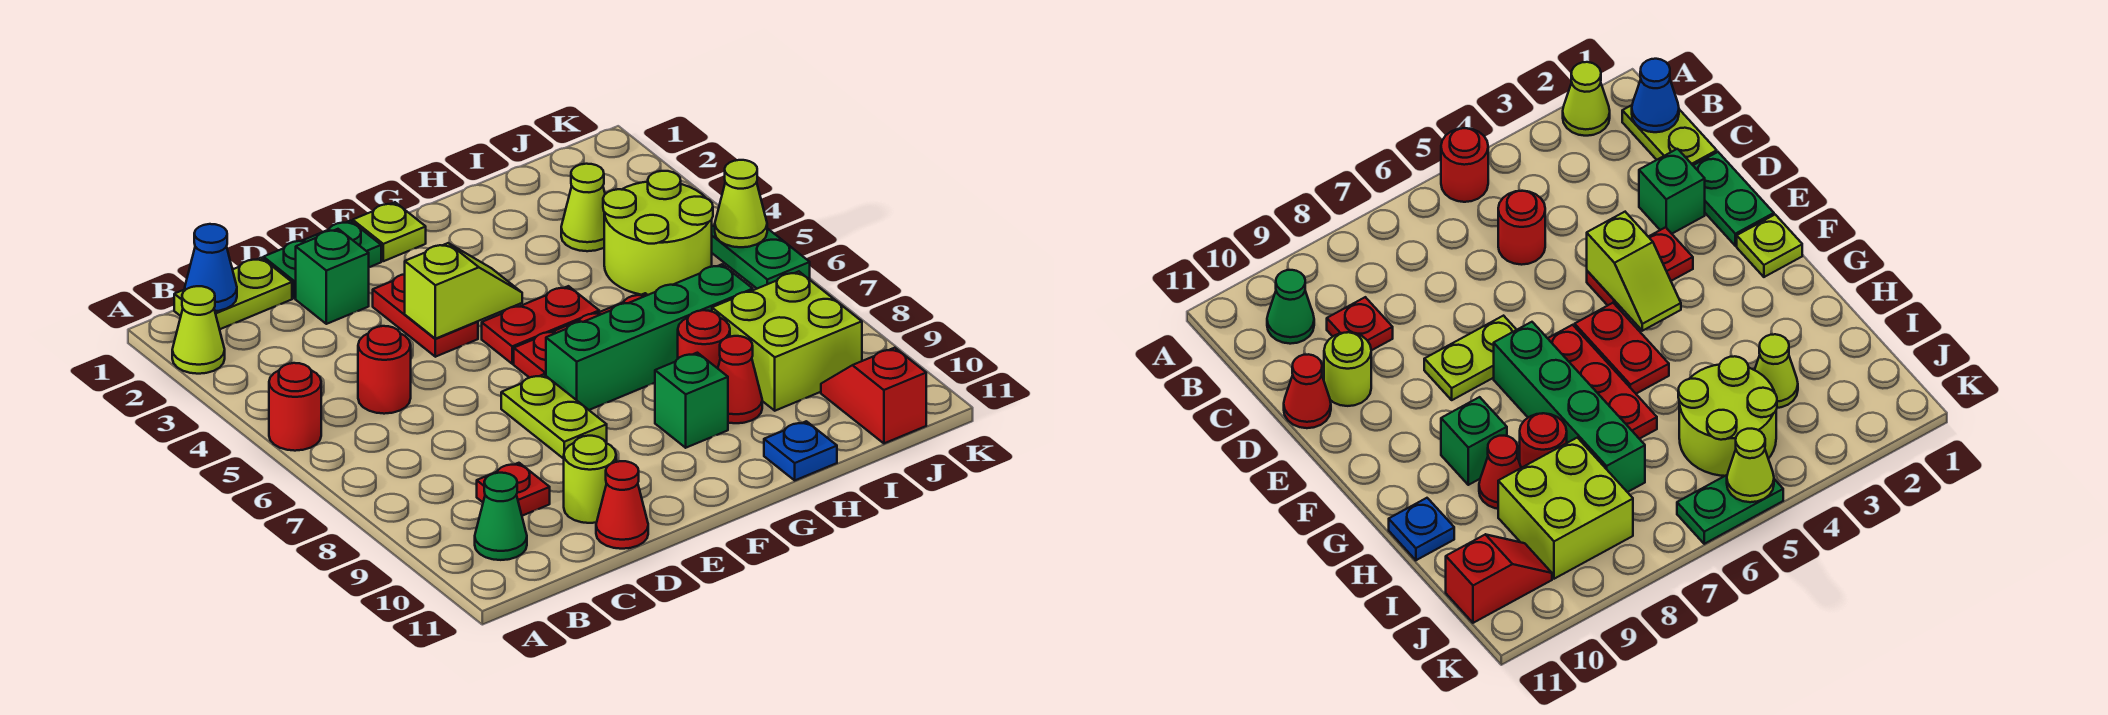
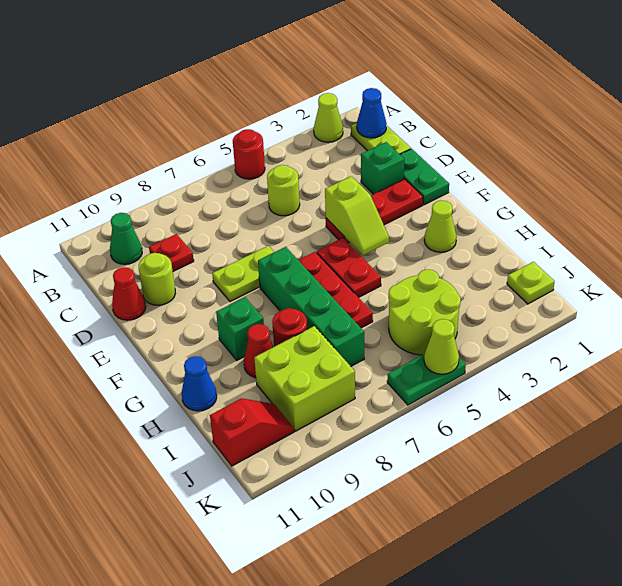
red round brick C5 level 1 -> lime round brick C5 level 1
red plate E3:E4 level 1 -> red plate E2:E4 level 1
lime plate F1 level 1 -> lime plate J1 level 1
blue plate H11 level 1 -> blue cone H11 level 1
lime cone I3 level 1 -> lime cone G2 level 1

